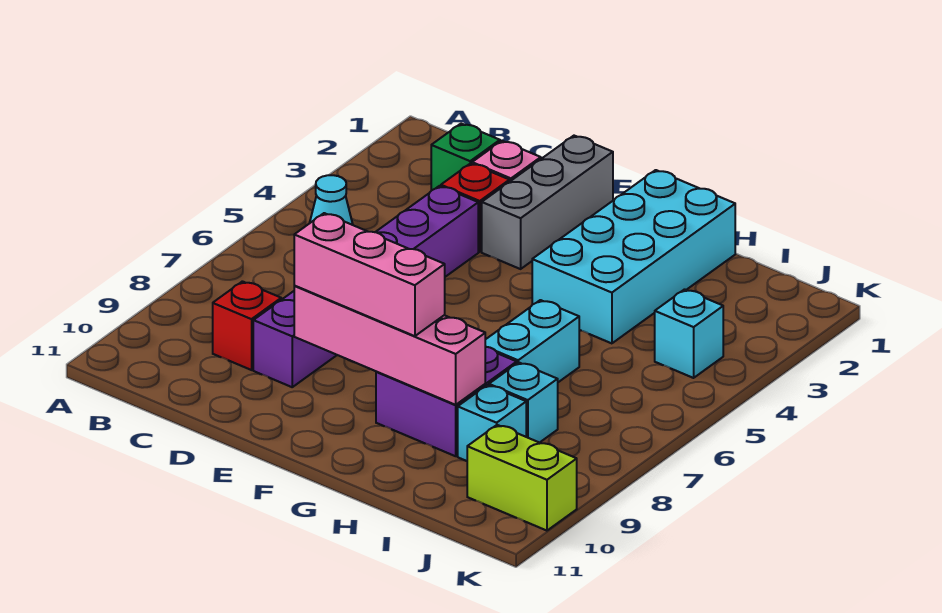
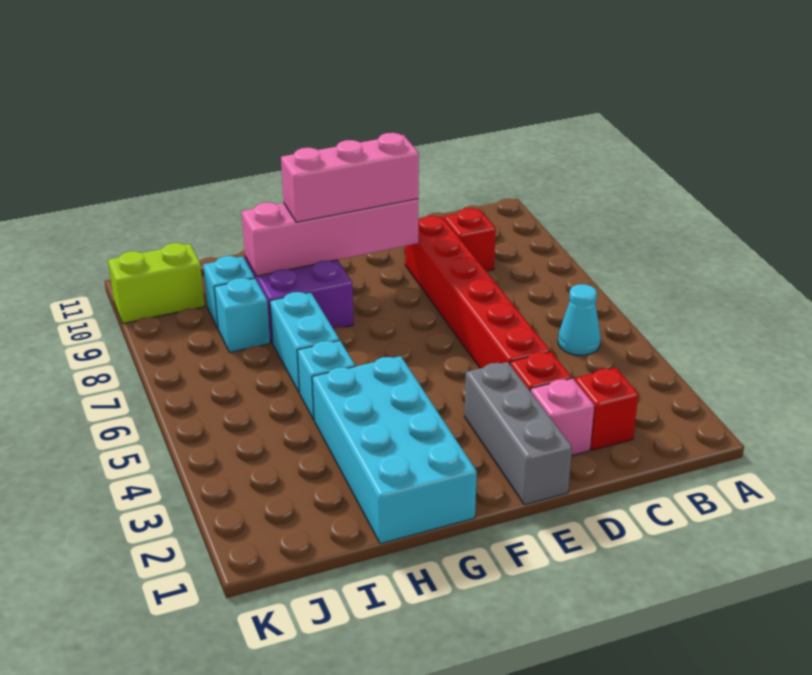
green brick C2 level 1 -> red brick C2 level 1
purple brick D4:D9 level 1 -> red brick D4:D9 level 1
cyan brick J4 level 1 -> cyan brick H5 level 1

